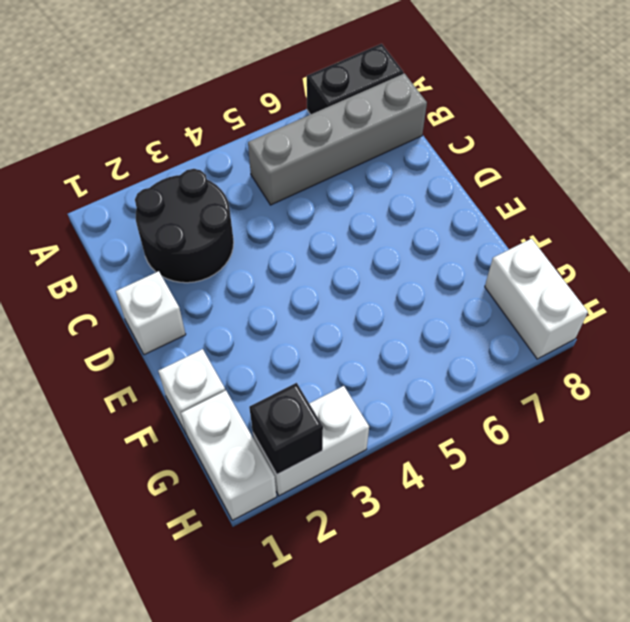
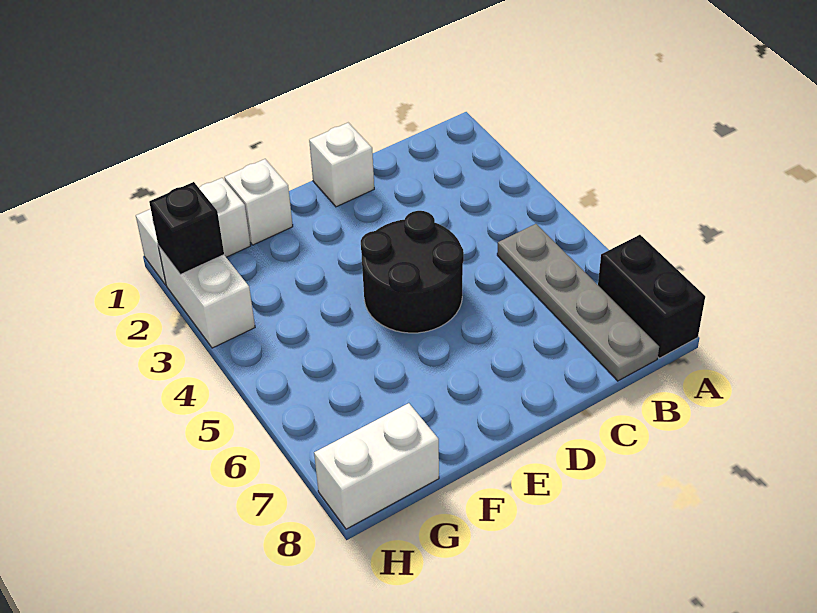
black round brick B2:C3 level 1 -> black round brick D4:E5 level 1
grey brick B5:B8 level 1 -> grey plate B5:B8 level 1

